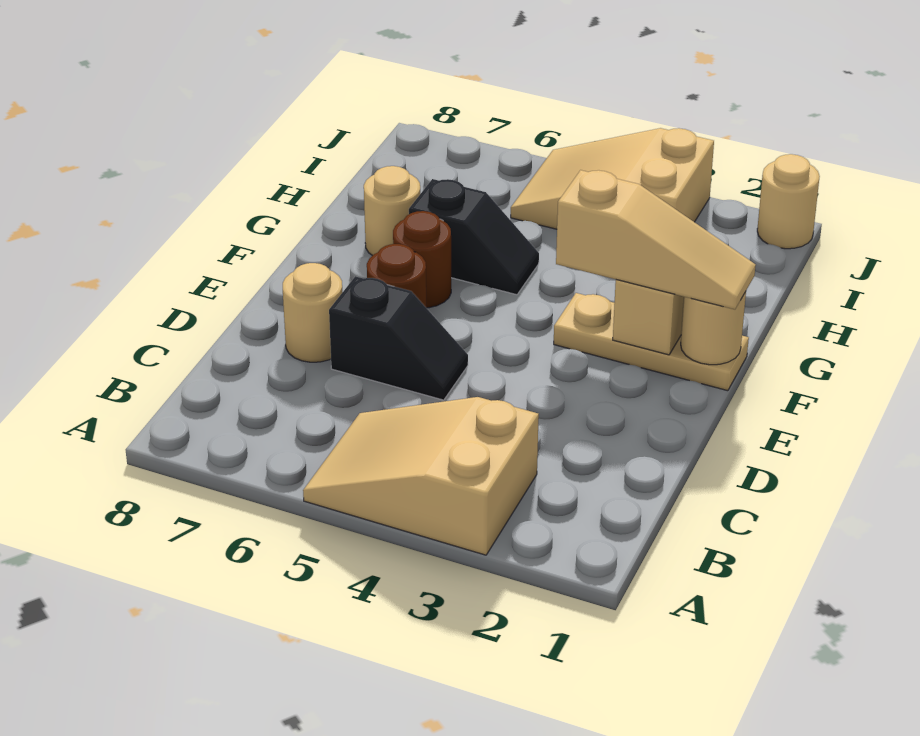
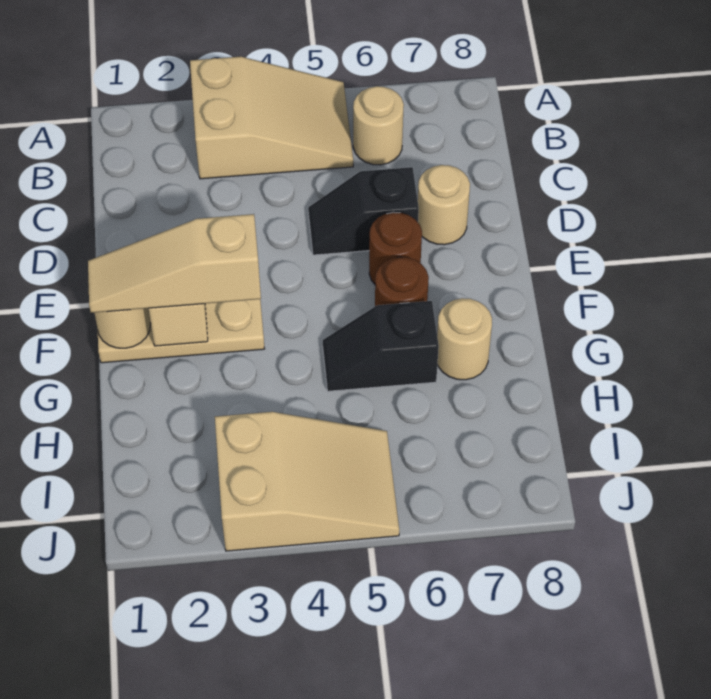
tan round brick J1 level 1 -> tan round brick B6 level 1

